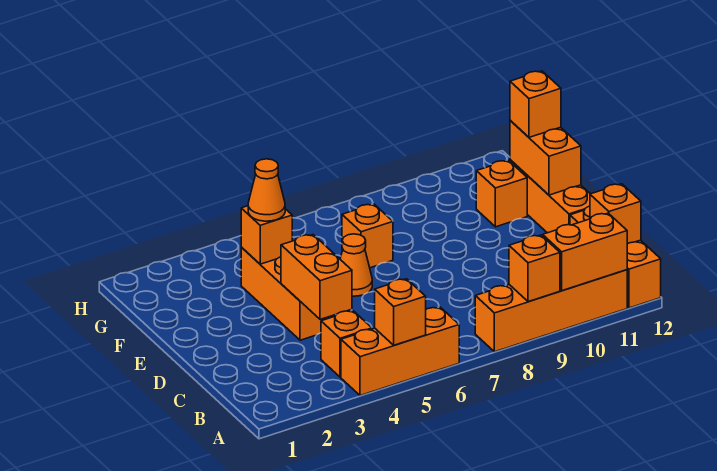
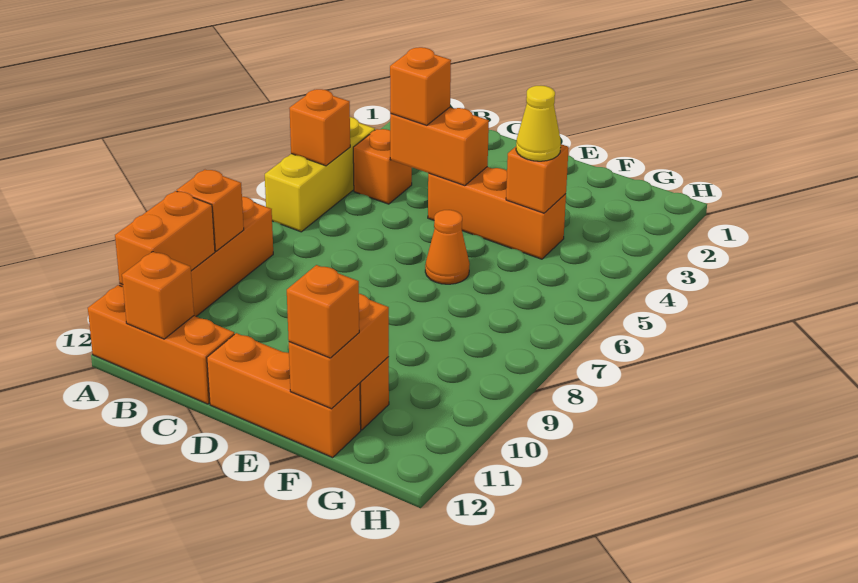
orange brick A4:A6 level 1 -> yellow brick A4:A6 level 1
orange brick E12:F12 level 2 -> orange brick F11:F12 level 2
orange cone F4 level 3 -> yellow cone F4 level 3
orange brick F7 level 1 -> orange brick C4 level 3

